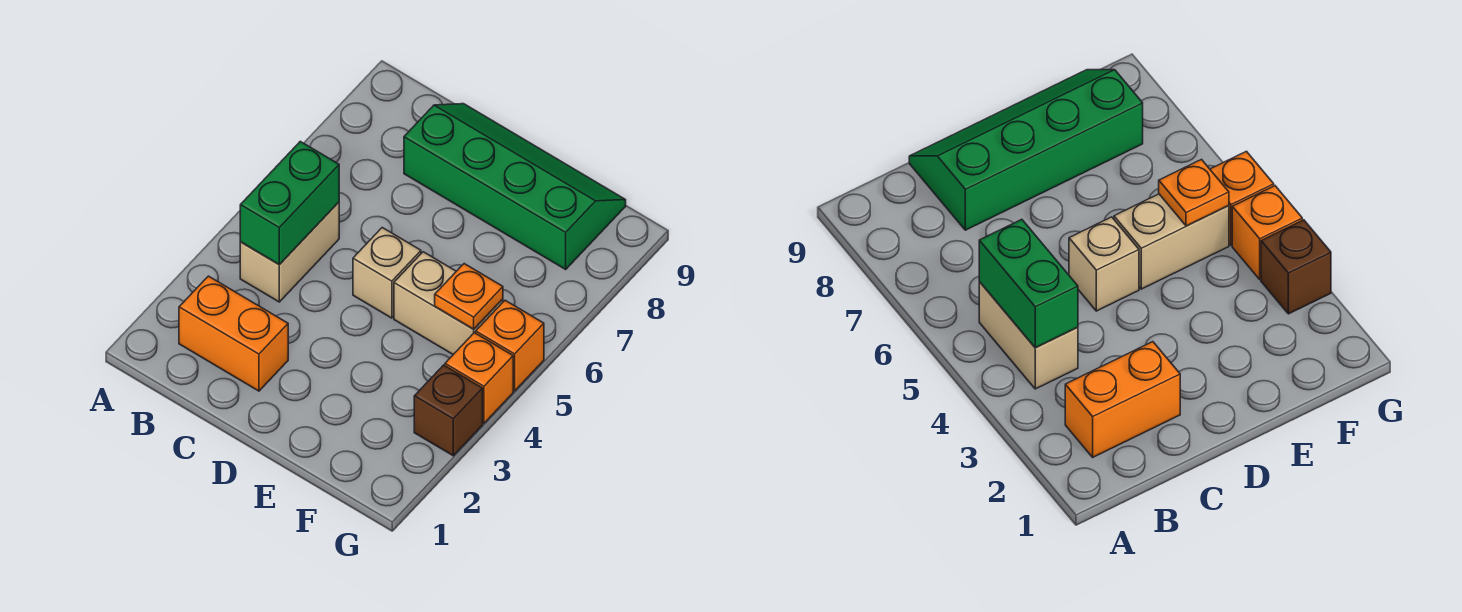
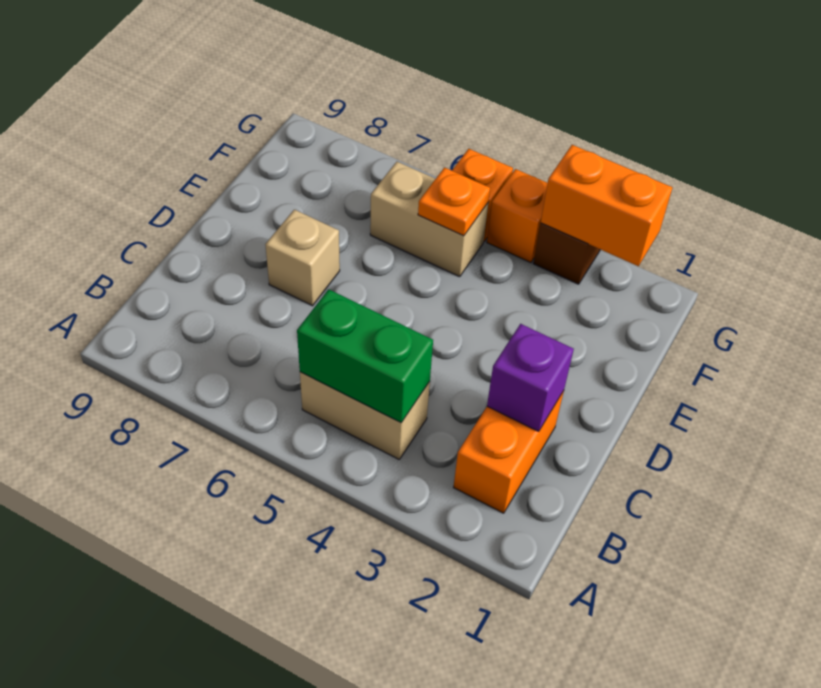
none -> purple brick C2 level 2
green slope C8:F9 level 1 top 8 -> none
tan brick D5 level 1 -> tan brick D7 level 1
tan brick E5:F5 level 1 -> tan brick F5:F6 level 1
none -> orange brick G2:G3 level 2

